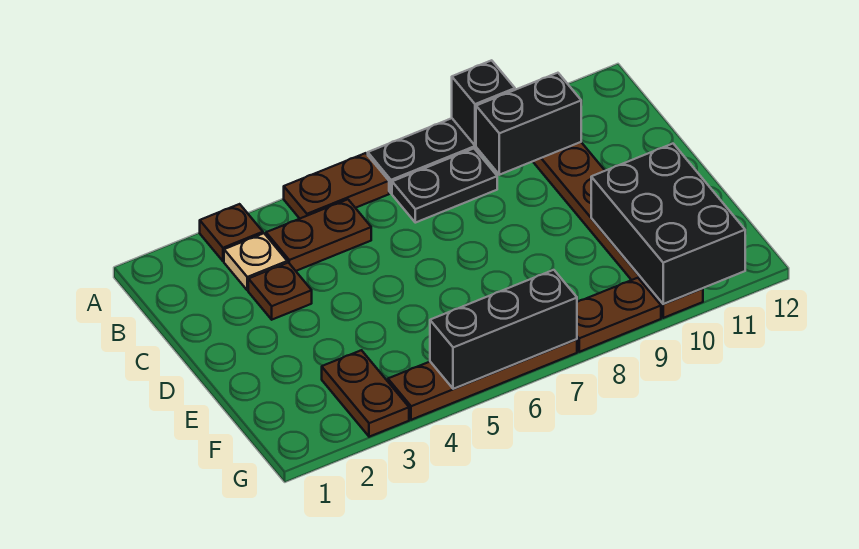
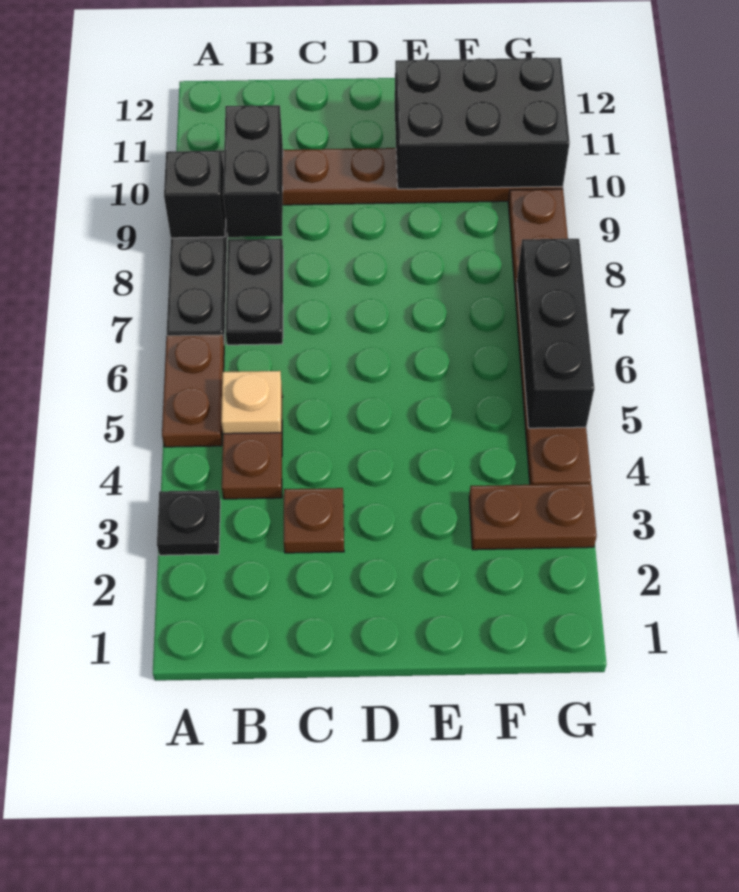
brown plate A3 level 1 -> black plate A3 level 1
tan plate B3 level 1 -> tan plate B5 level 2

